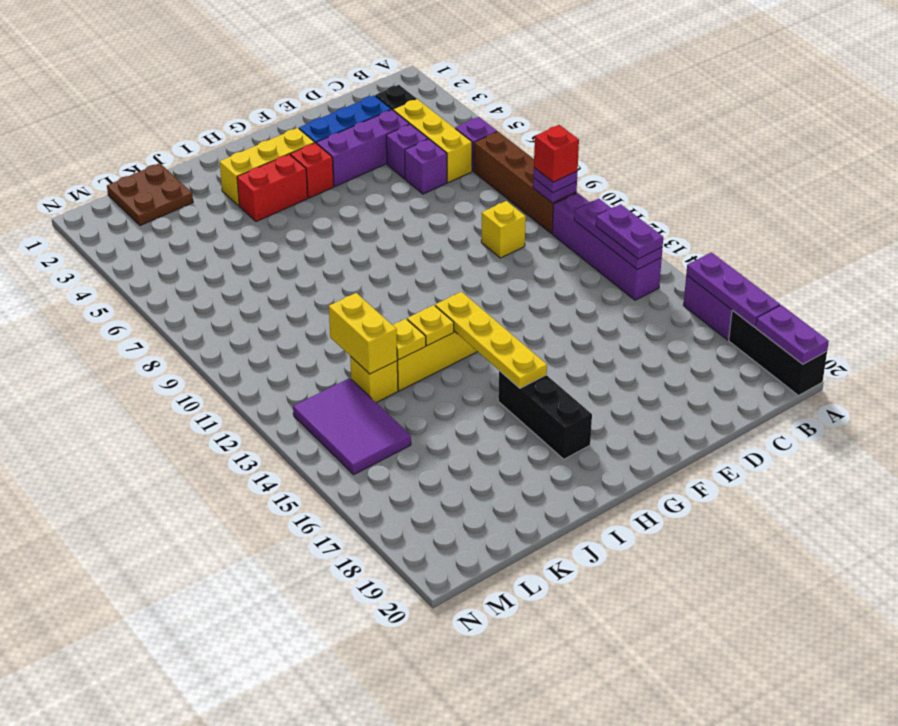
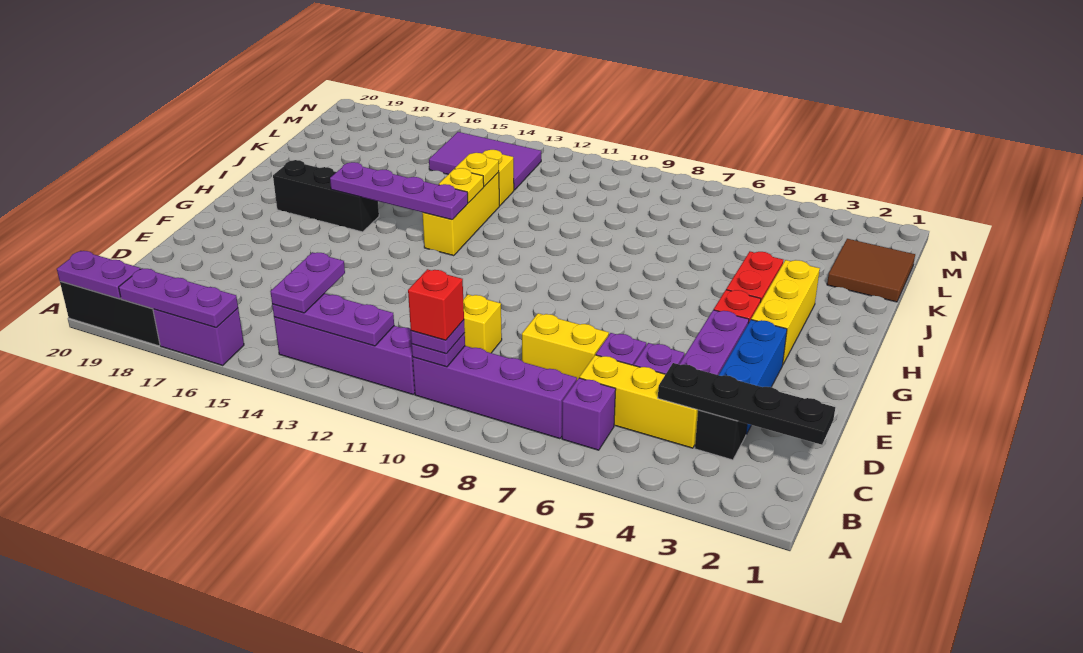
brown brick B7:B10 level 1 -> purple brick B7:B10 level 1
purple plate B13:B14 level 3 -> purple plate B14:C14 level 3
none -> black plate C1:C4 level 2
yellow plate H13:H16 level 2 -> purple plate H13:H16 level 2
brown plate K1:L2 level 1 -> brown tile K1:L2 level 1
yellow brick K12:K13 level 2 -> yellow brick D7:D8 level 1

